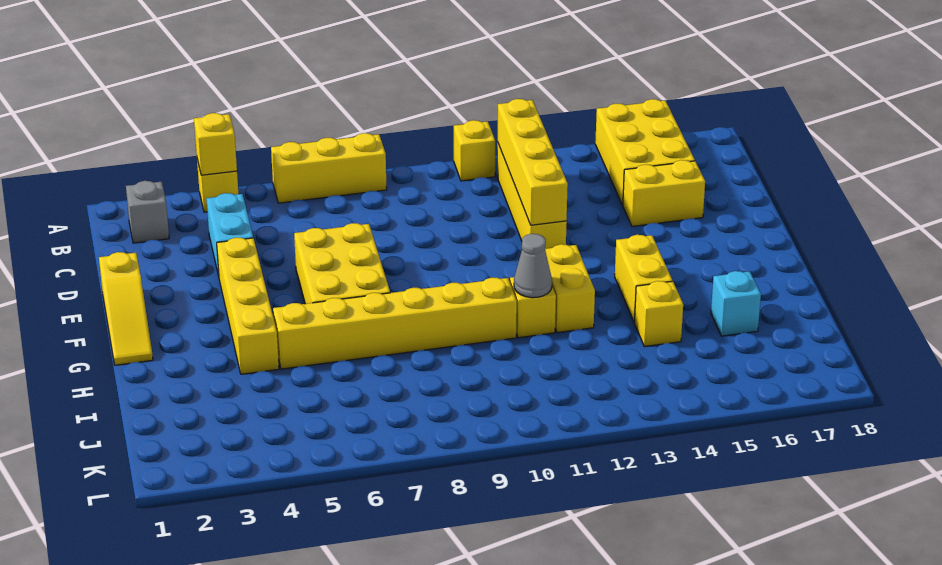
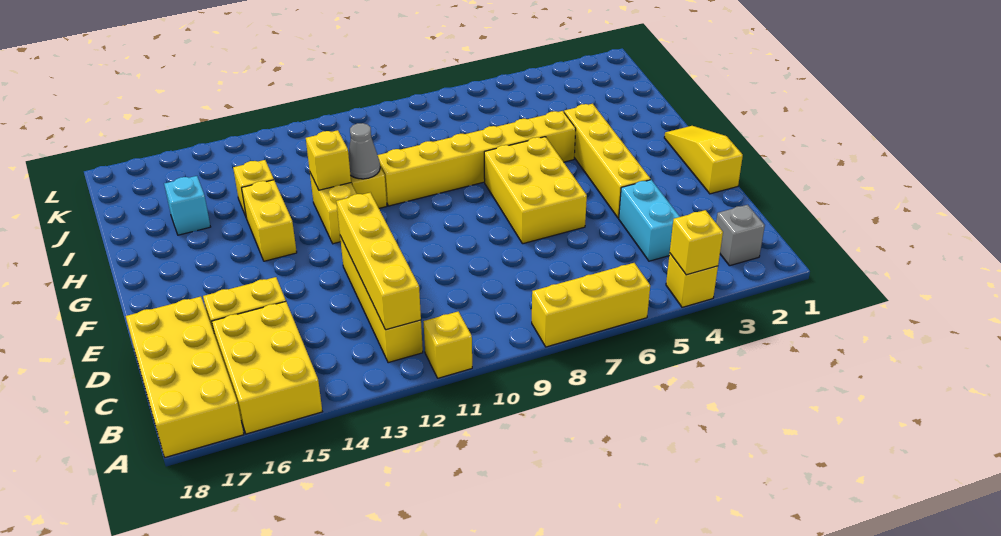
none -> yellow brick A17:D18 level 1
none -> yellow brick H12 level 2

